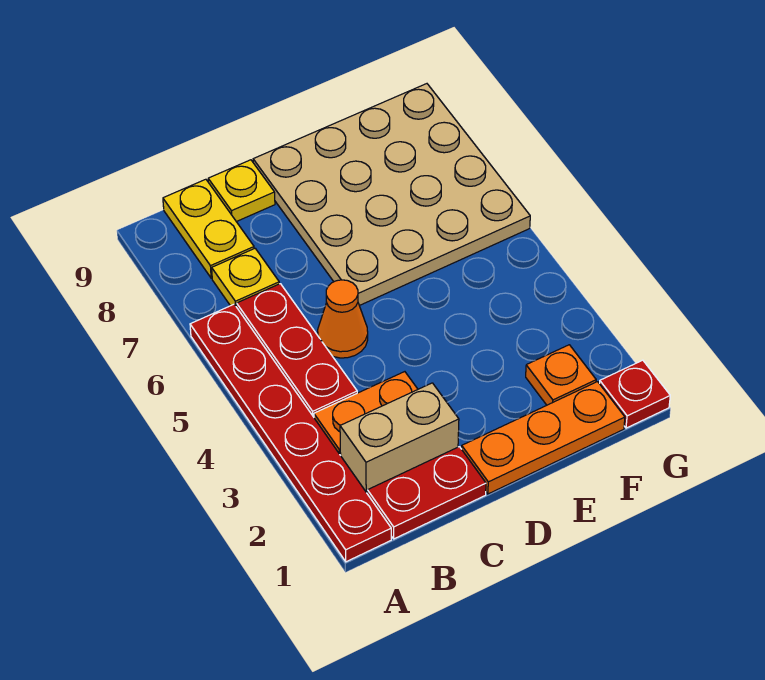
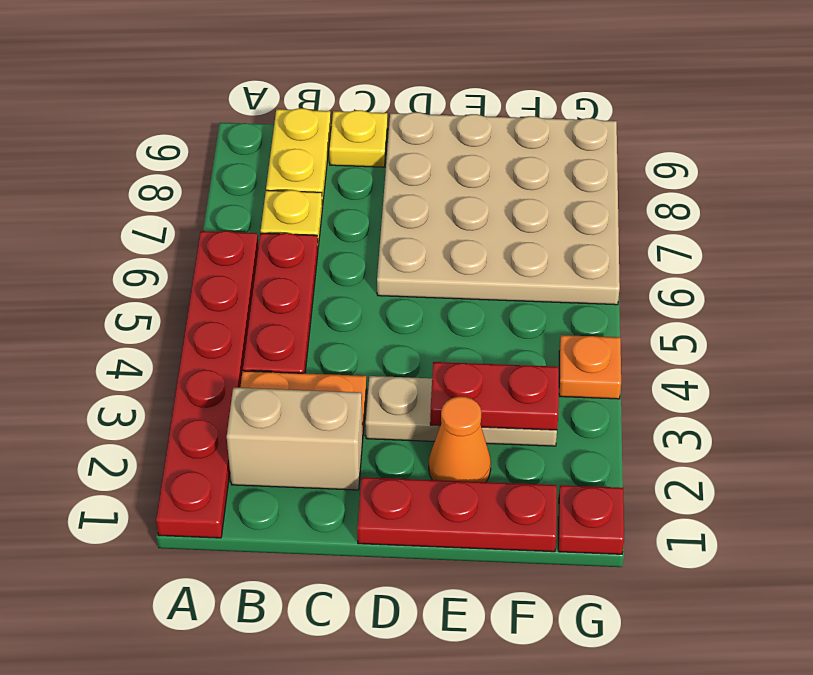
red plate B1:C1 level 1 -> red plate E3:F3 level 2
orange cone C5 level 1 -> orange cone E2 level 1
orange plate D1:F1 level 1 -> red plate D1:F1 level 1
none -> tan plate D3:F3 level 1
orange plate F2 level 1 -> orange plate G4 level 1

